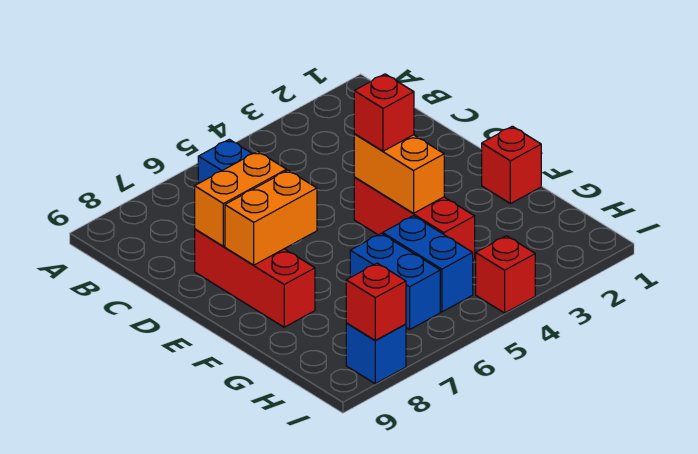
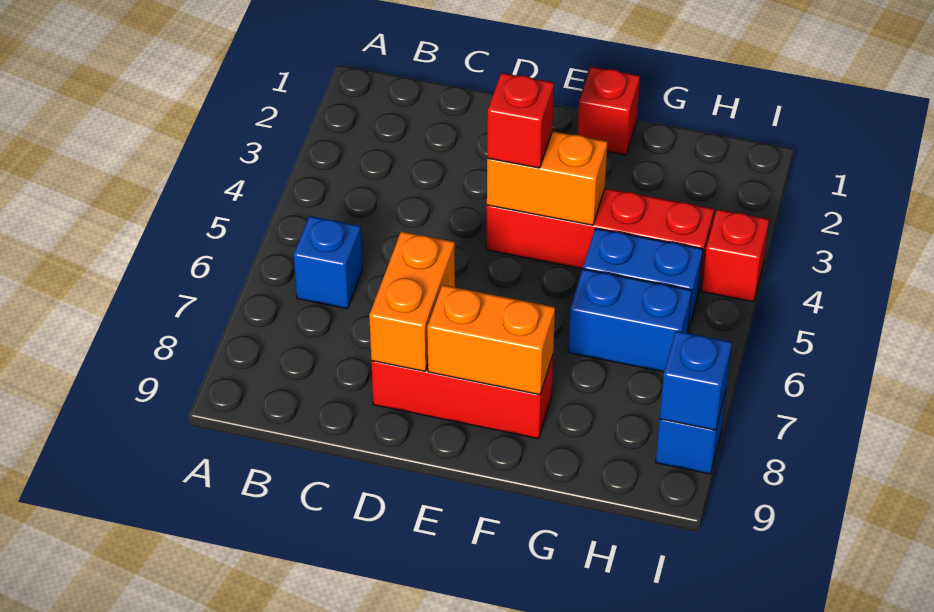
red brick E4:G4 level 1 -> red brick E4:H4 level 1
orange brick E7:E8 level 2 -> orange brick E8:F8 level 2
red brick I8 level 2 -> blue brick I8 level 2

